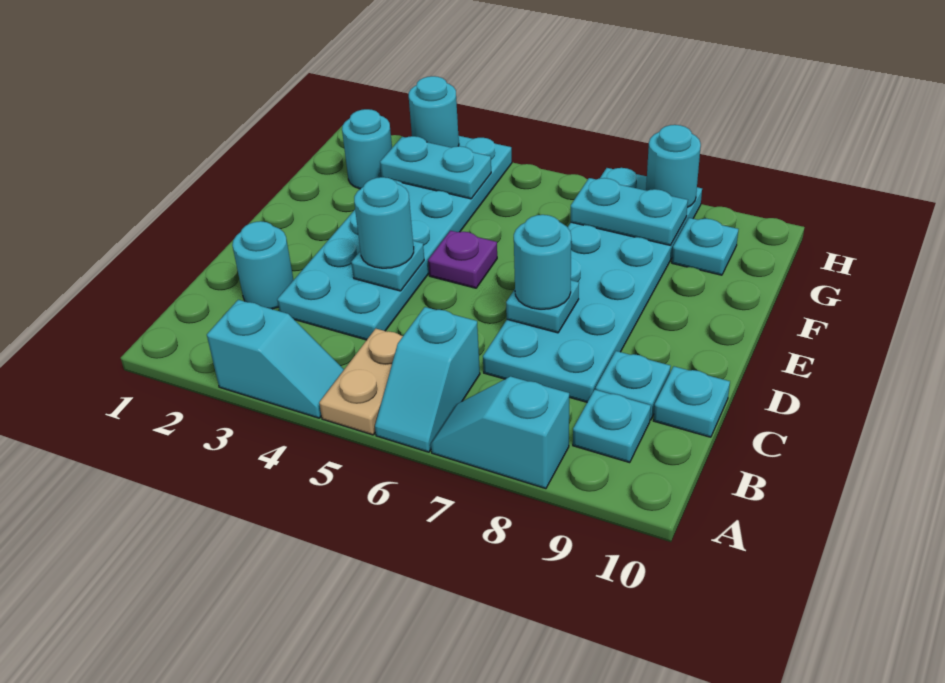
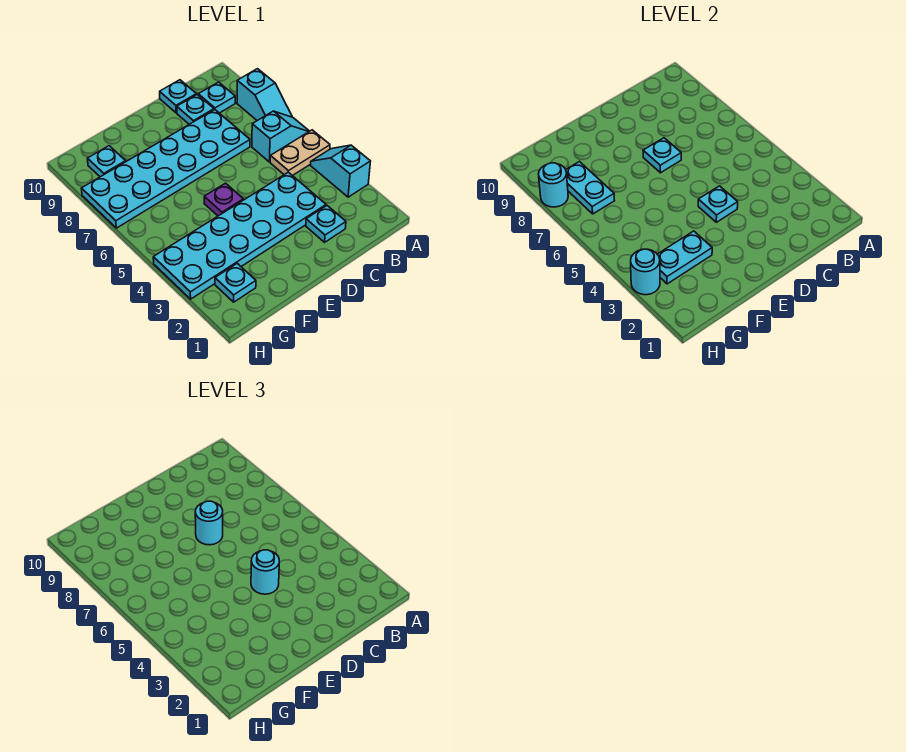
cyan round brick C2 level 1 -> cyan plate C2 level 1
cyan round brick G2 level 1 -> cyan plate G2 level 1
cyan plate G3:G4 level 2 -> cyan plate F3:G3 level 2

